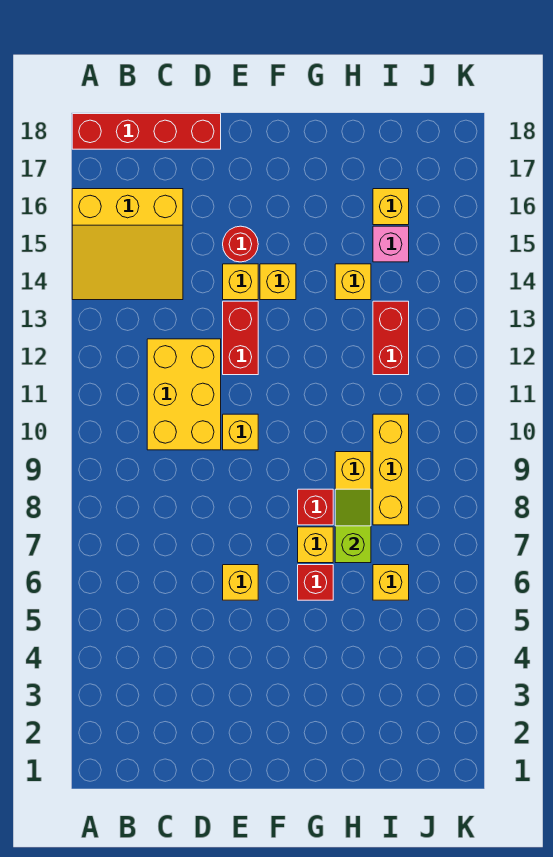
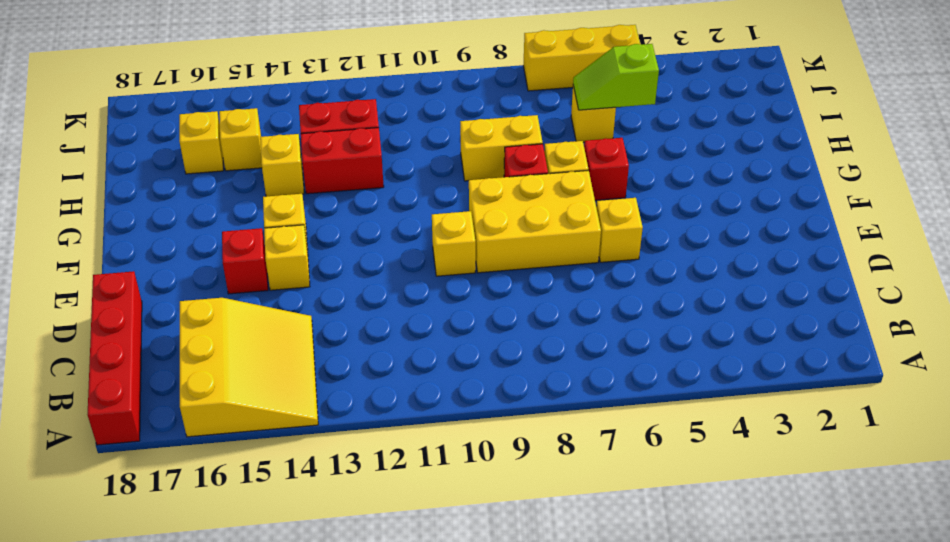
yellow brick C10:D12 level 1 -> yellow brick E7:F9 level 1
red brick E12:E13 level 1 -> red brick H12:H13 level 1
red round brick E15 level 1 -> red brick E15 level 1
lime slope H7:H8 level 2 top 7 -> lime slope I5:I6 level 2 top 5
yellow brick I8:I10 level 1 -> yellow brick K5:K7 level 1
pink brick I15 level 1 -> yellow brick I15 level 1

